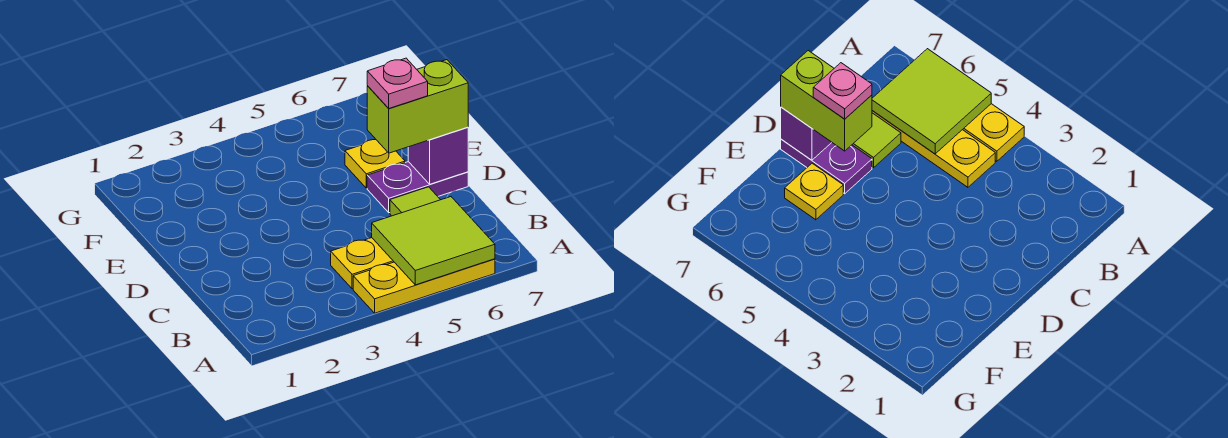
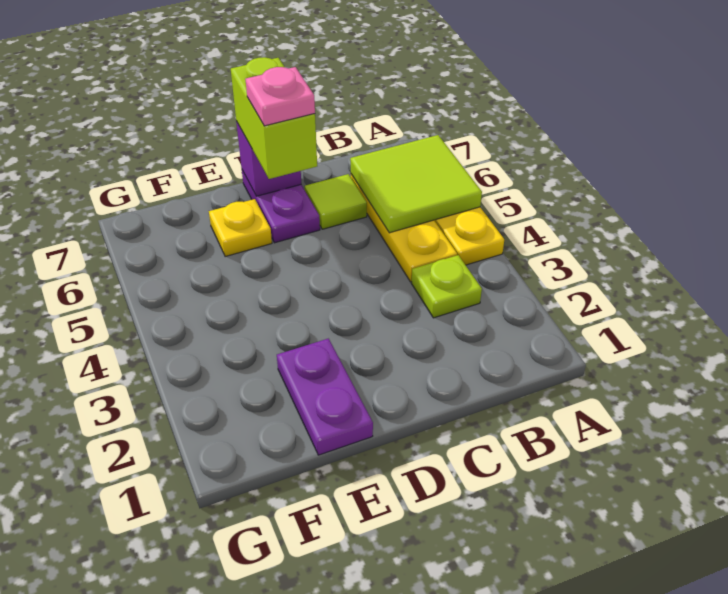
none -> lime plate B3 level 1
none -> purple plate E1:E2 level 1

